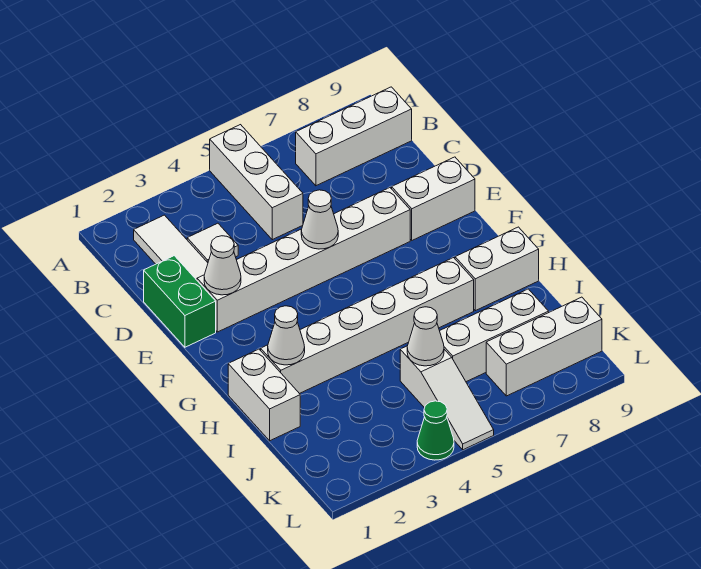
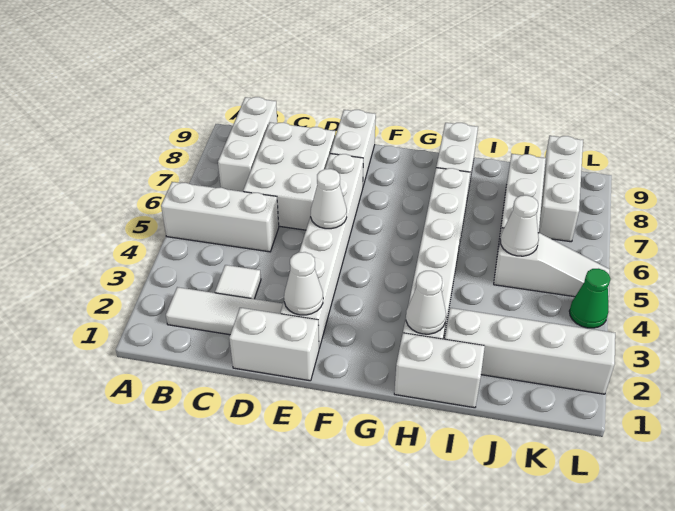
none -> white brick C6:D8 level 1
green brick D1:E1 level 1 -> white brick D1:E1 level 1
none -> white brick I2:L2 level 1

